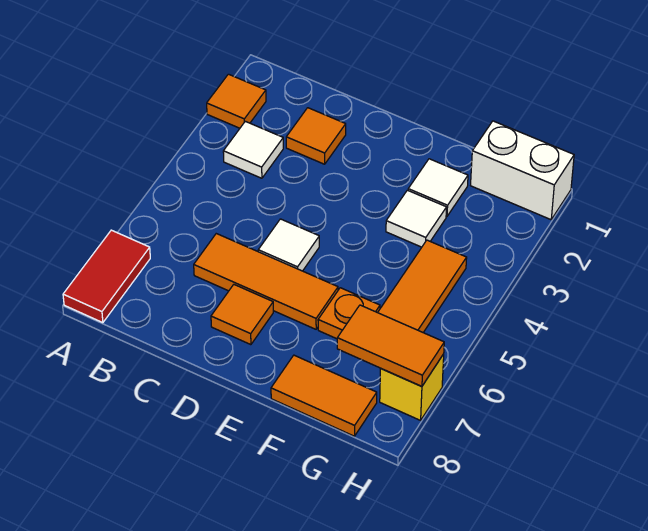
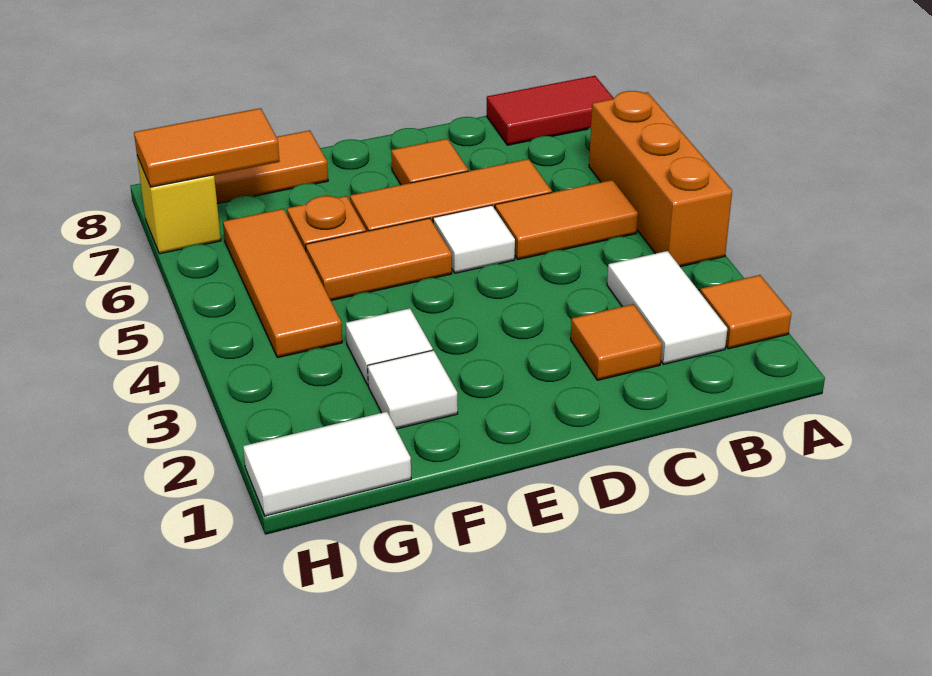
none -> orange brick A4:A6 level 1
red tile A7:A8 level 1 -> red tile A8:B8 level 1
white tile B3 level 1 -> white tile B2:B3 level 1
none -> orange tile B5:C5 level 1
none -> orange tile E5:F5 level 1
white brick G1:H1 level 1 -> white tile G1:H1 level 1

